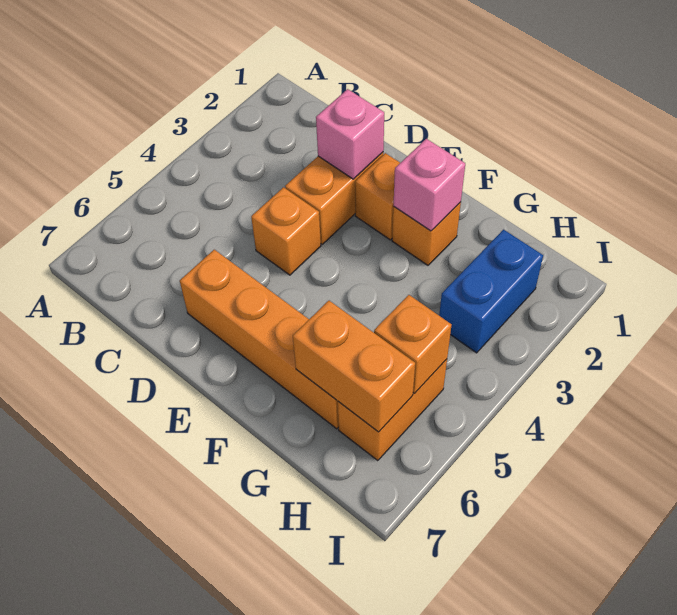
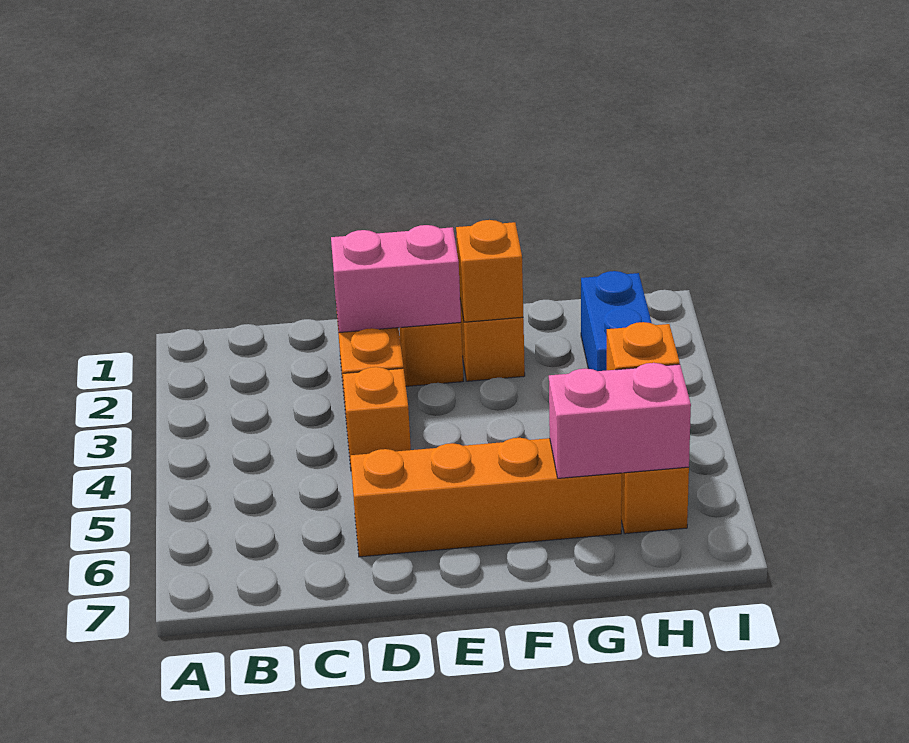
pink brick D2 level 2 -> pink brick D2:E2 level 2
pink brick F2 level 2 -> orange brick F2 level 2
orange brick G6:H6 level 2 -> pink brick G6:H6 level 2

